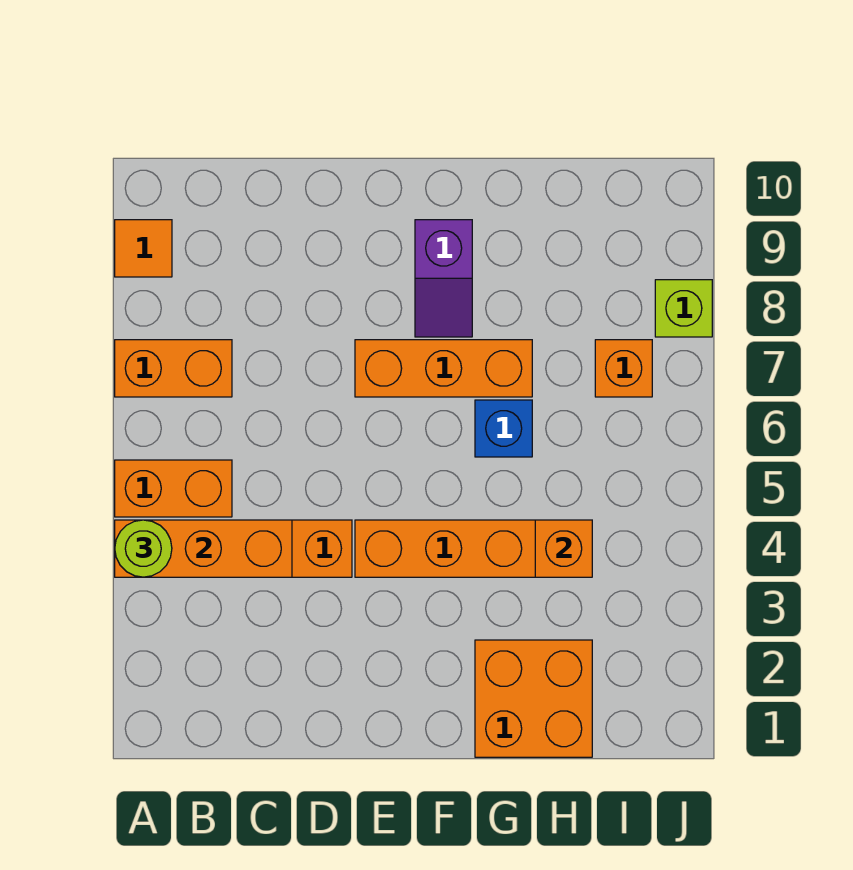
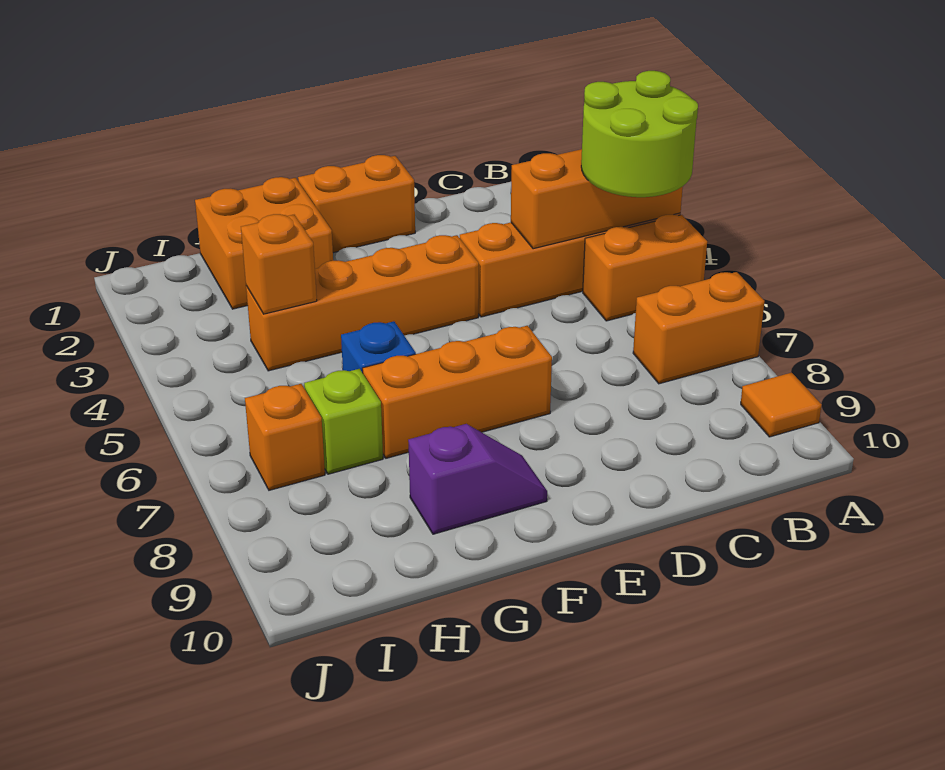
lime round brick A4 level 3 -> lime round brick A4:B5 level 3
none -> orange brick E1:F1 level 1
purple slope F8:F9 level 1 top 9 -> purple slope F9:G9 level 1 top G
lime brick J8 level 1 -> lime brick H7 level 1

